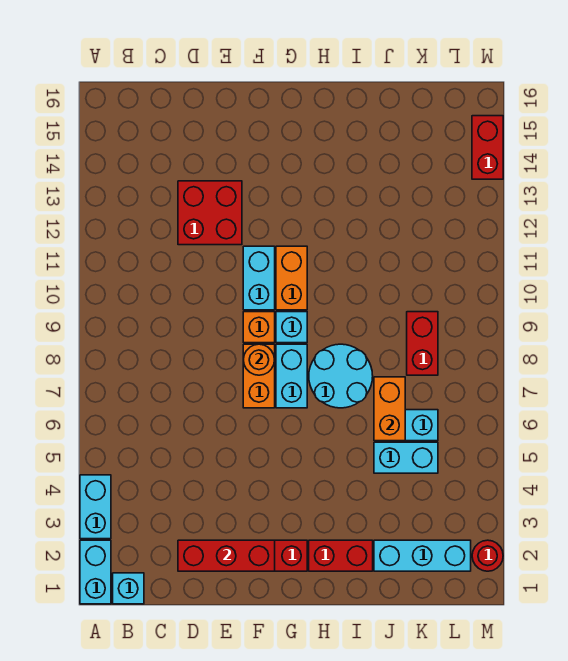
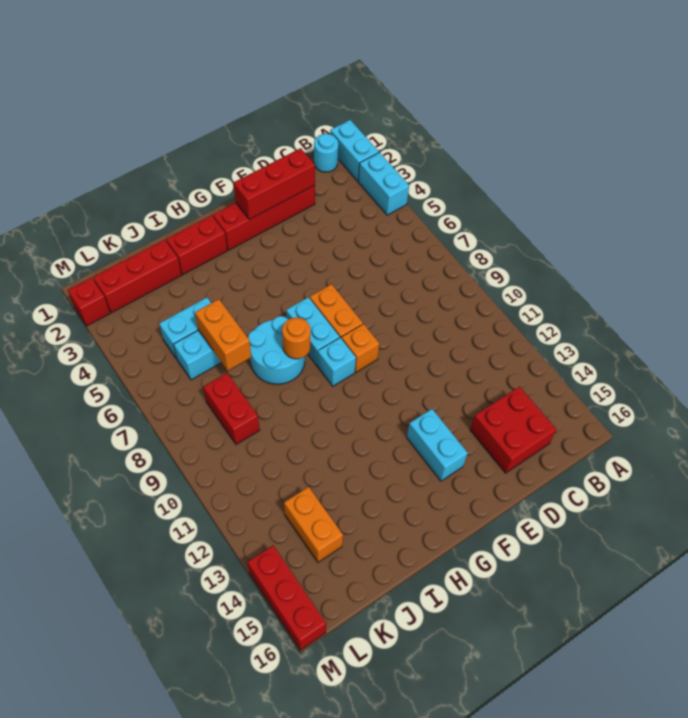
cyan brick B1 level 1 -> cyan round brick B1 level 1
red brick D12:E13 level 1 -> red brick C14:D15 level 1
orange round brick F8 level 2 -> orange round brick H8 level 2
cyan brick F10:F11 level 1 -> cyan brick F13:F14 level 1
orange brick G10:G11 level 1 -> orange brick K13:K14 level 1
cyan brick J2:L2 level 1 -> red brick J2:L2 level 1
red round brick M2 level 1 -> red brick M2 level 1
red brick M14:M15 level 1 -> red brick M14:M16 level 1

